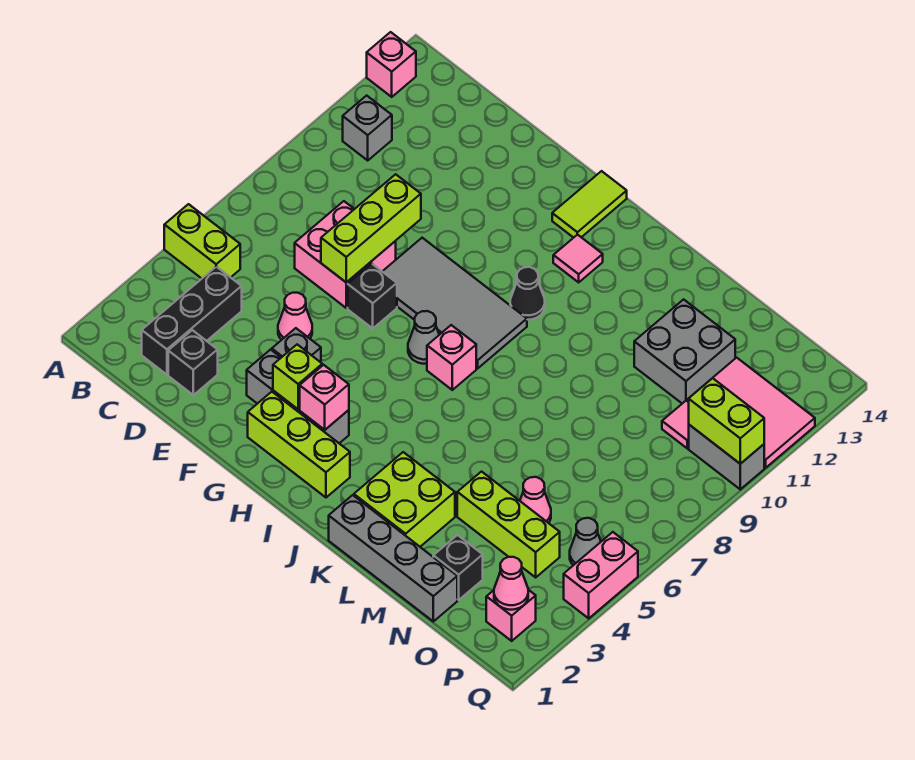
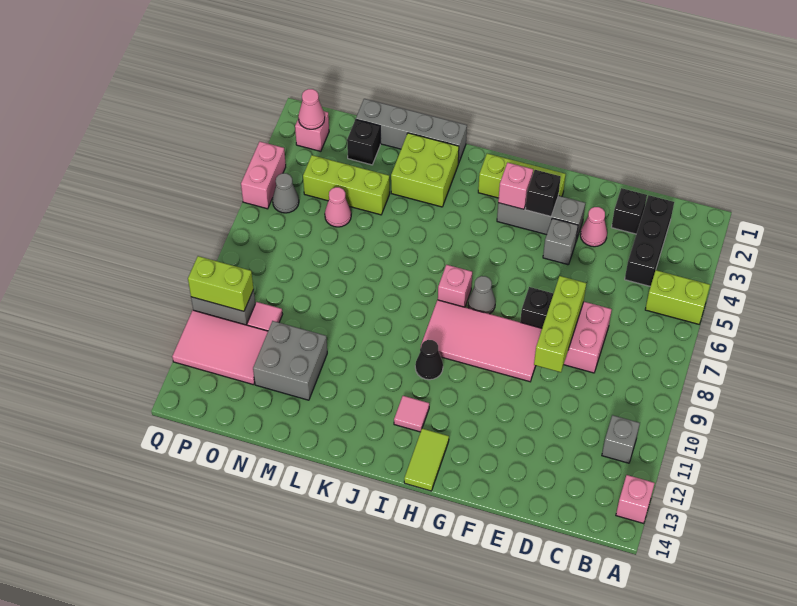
pink cone E5 level 1 -> pink cone E3 level 1
grey tile F8:I9 level 1 -> pink tile F8:I9 level 1
lime brick G3 level 2 -> black brick G3 level 2

